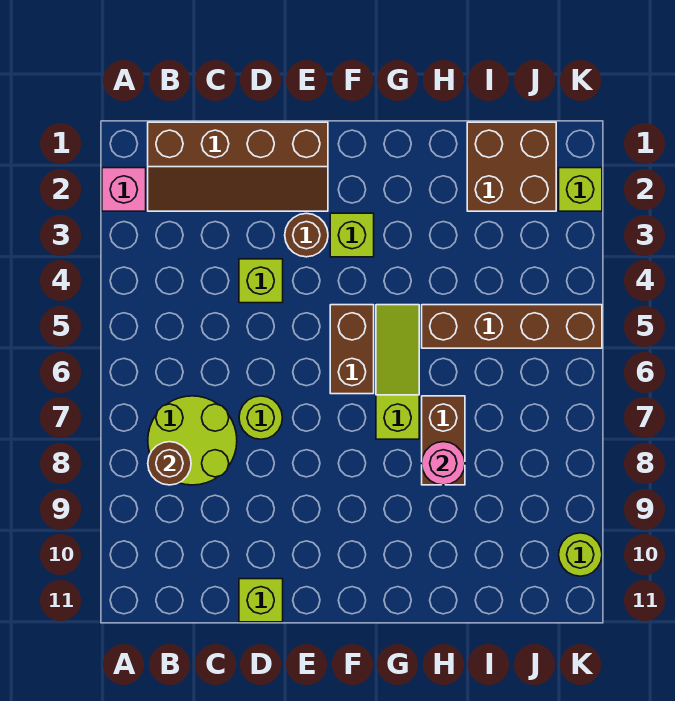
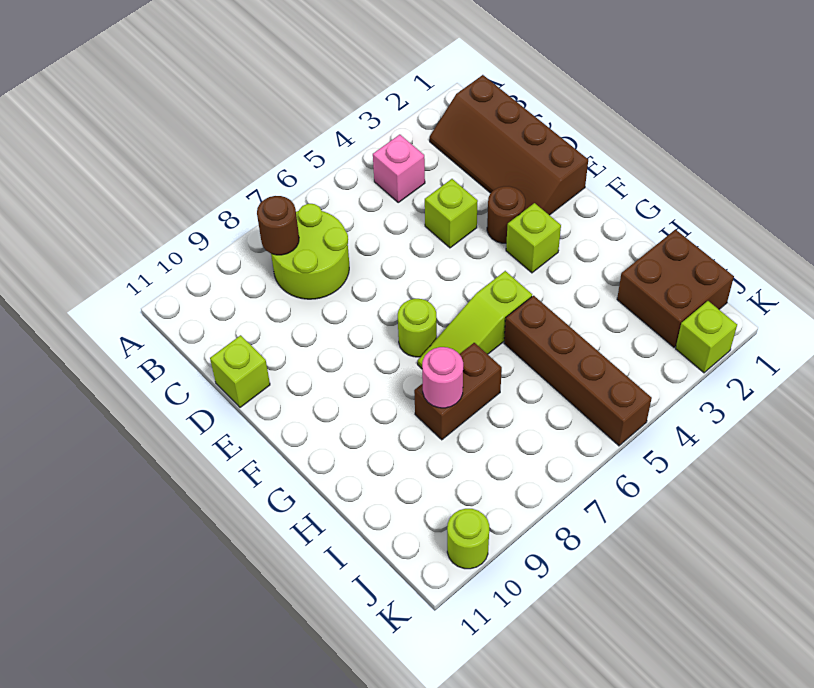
pink brick A2 level 1 -> pink brick B4 level 1
lime round brick D7 level 1 -> lime round brick F7 level 1
brown brick F5:F6 level 1 -> none
lime slope G5:G7 level 1 top 7 -> lime slope G5:G7 level 1 top 5

